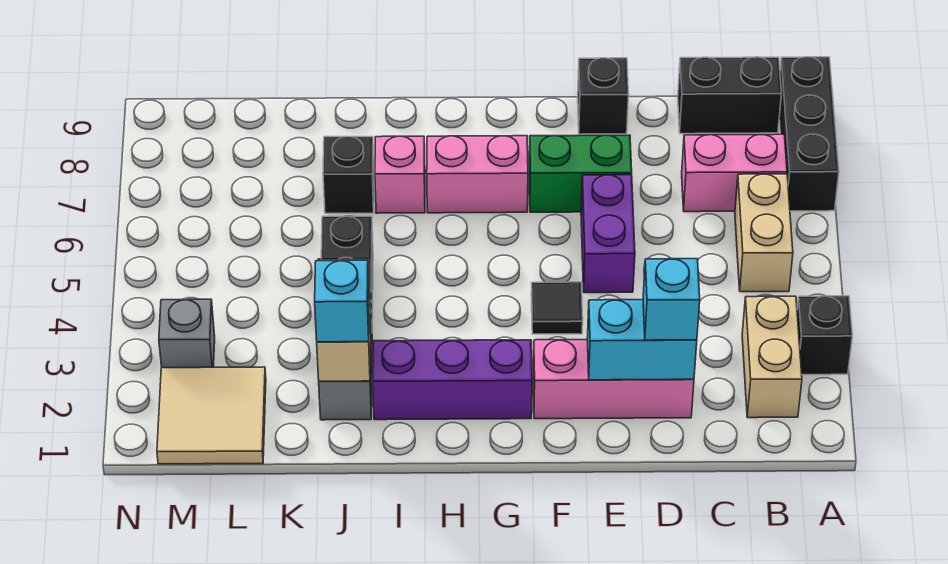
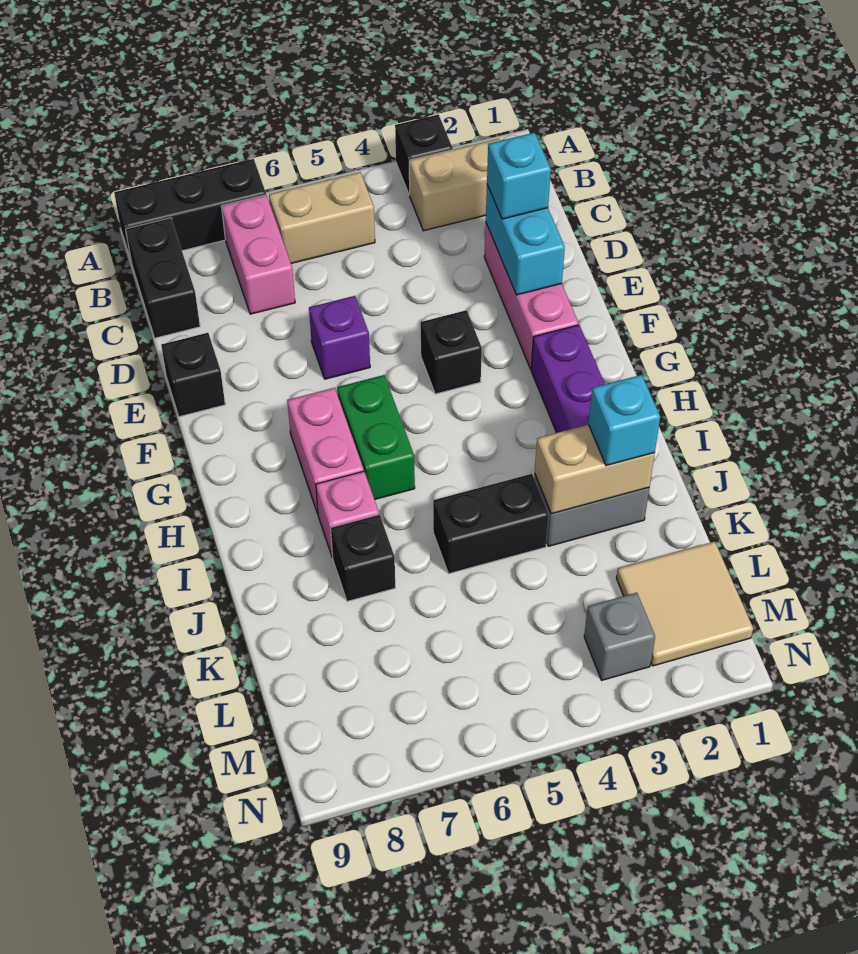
purple brick E5:E6 level 1 -> purple brick E6 level 1
green brick E7:F7 level 1 -> green brick G6:H6 level 1
black tile F4 level 1 -> black brick F4 level 1

